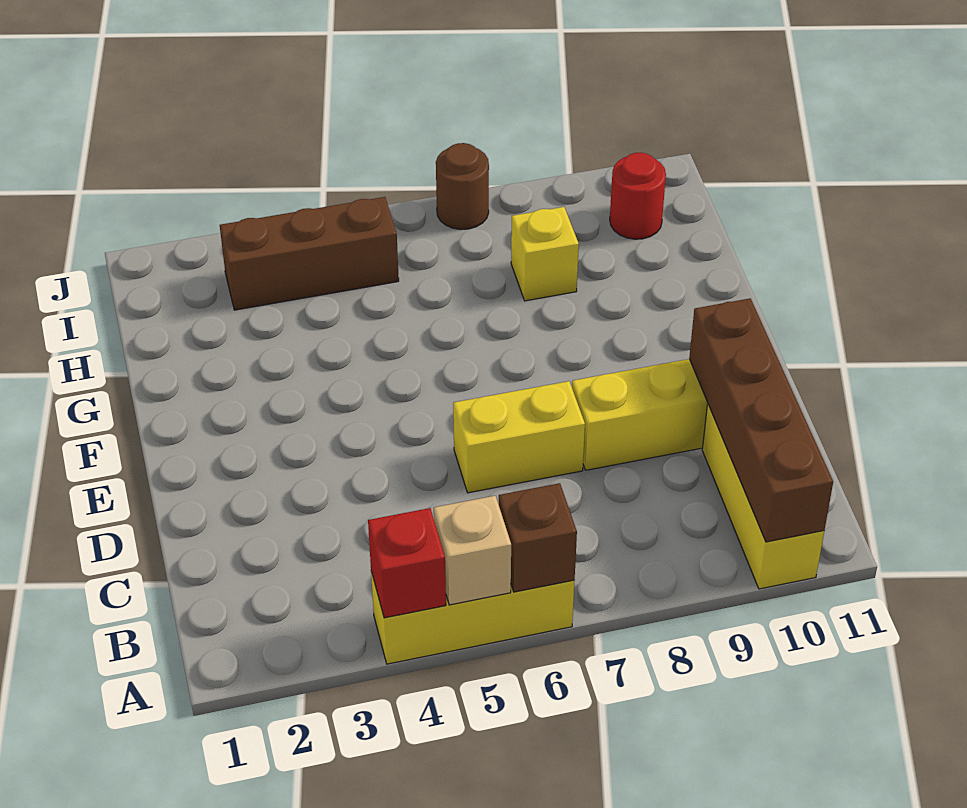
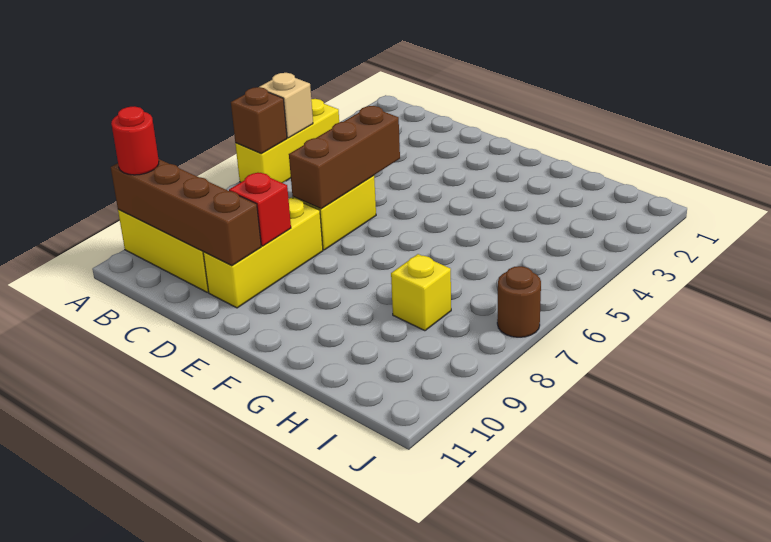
red brick A4 level 2 -> red brick D9 level 2
brown brick I3:I5 level 1 -> brown brick D5:D7 level 2
red round brick I10 level 1 -> red round brick A10 level 3

